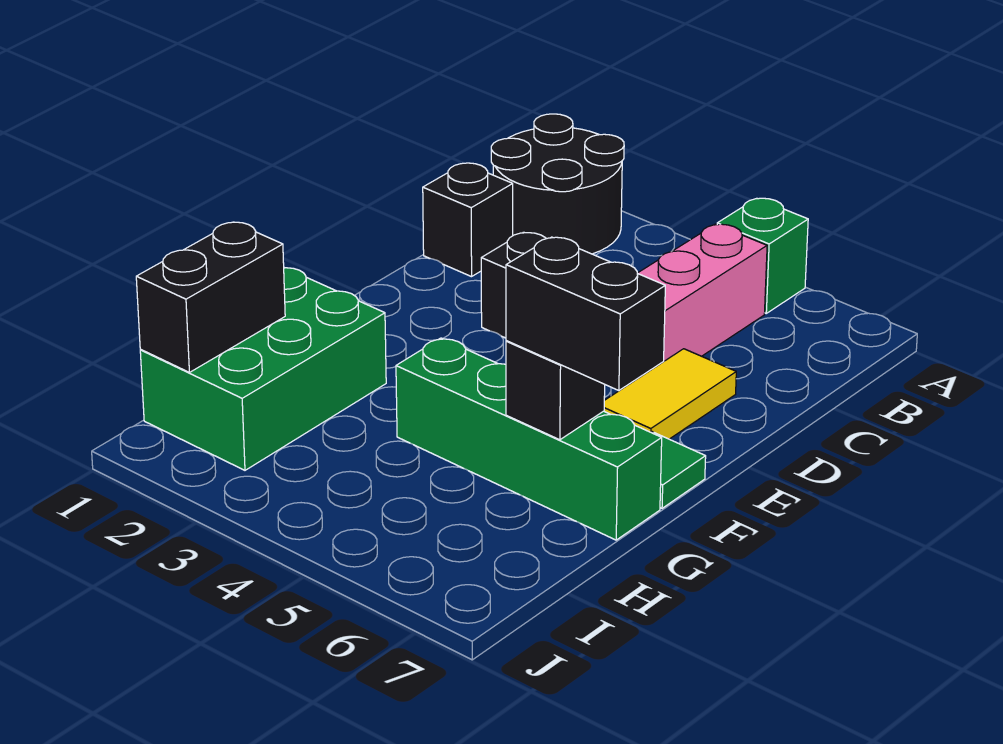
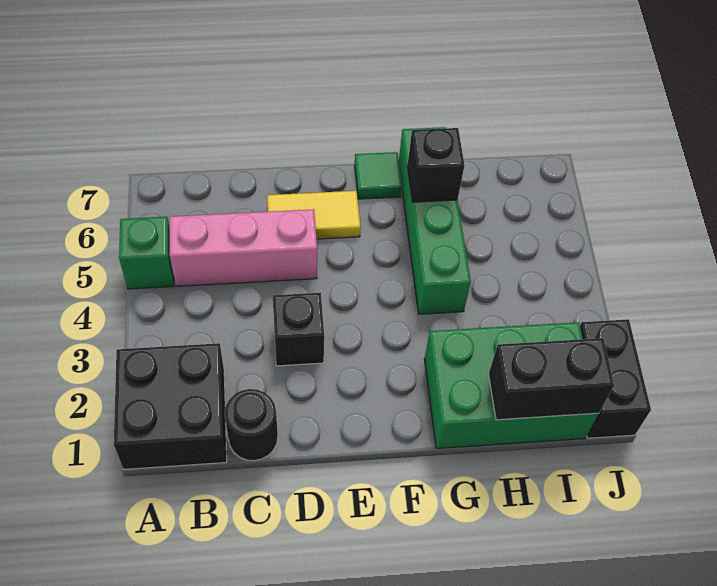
black round brick A1:B2 level 1 -> black brick A1:B2 level 1
black brick C1 level 1 -> black round brick C1 level 1
black brick G6:G7 level 3 -> black brick J1:J2 level 1

